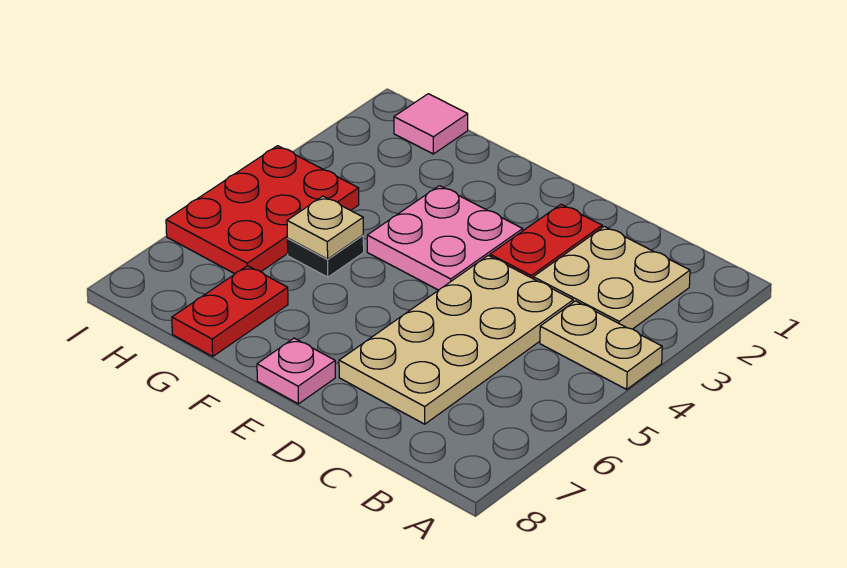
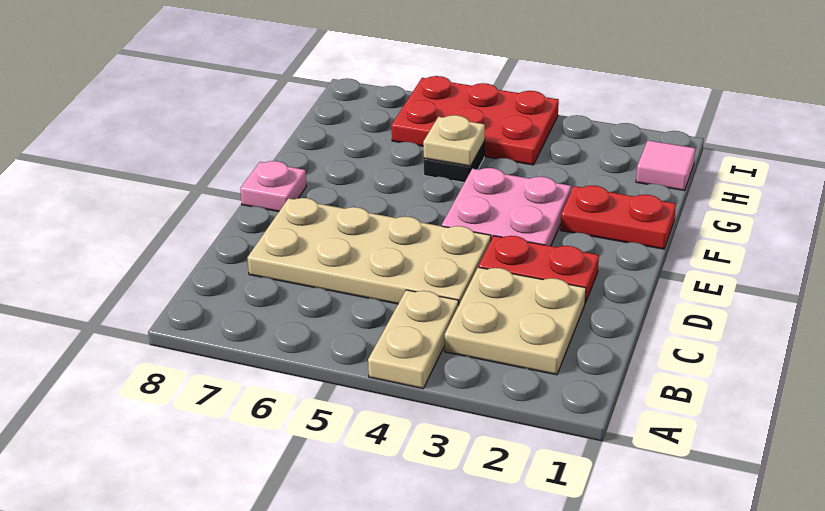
red plate G7:G8 level 1 -> red plate F1:F2 level 1

